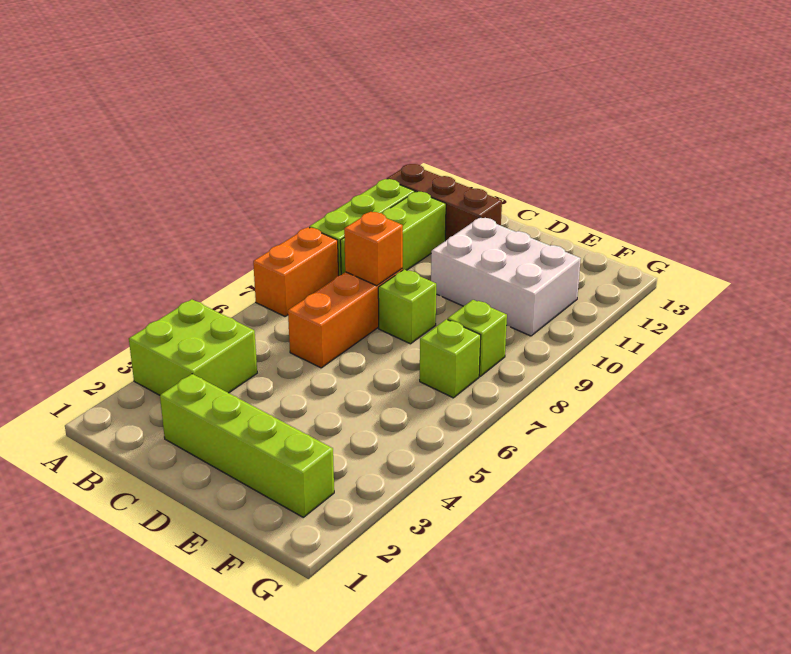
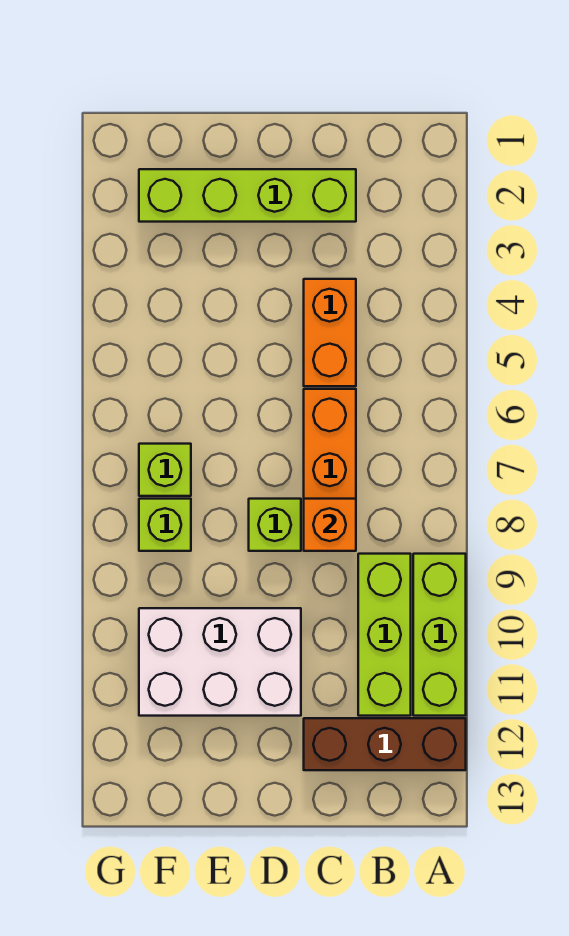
lime brick A3:B4 level 1 -> none
orange brick A7:A8 level 1 -> orange brick C4:C5 level 1

